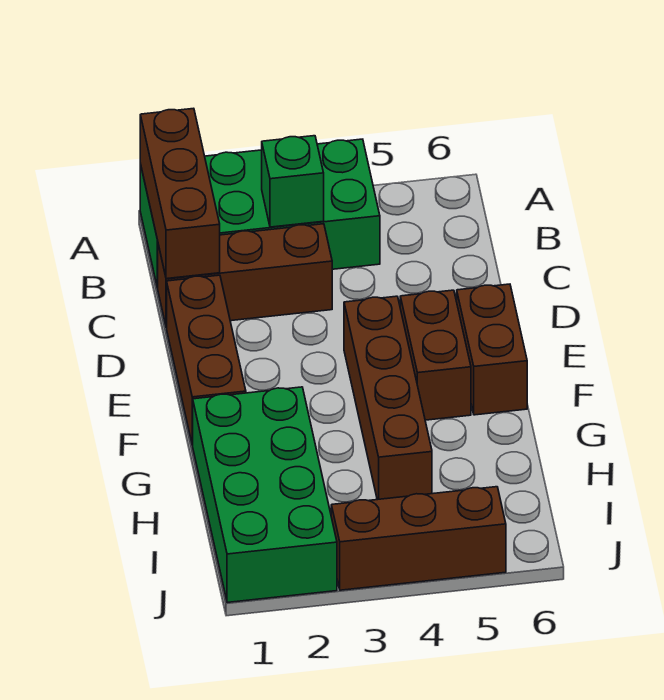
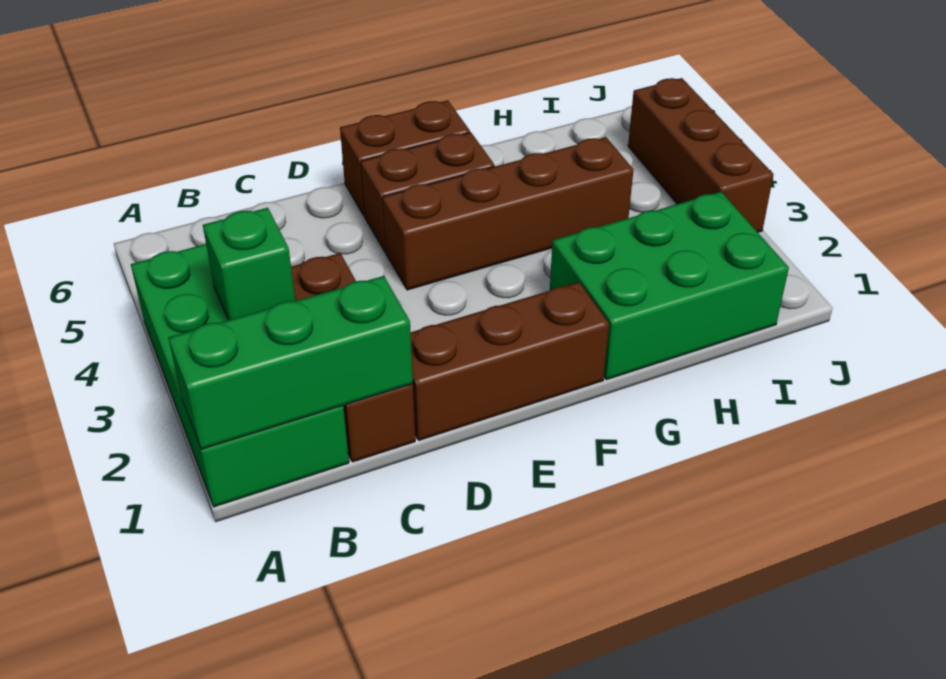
brown brick A1:C1 level 2 -> green brick A1:C1 level 2
green brick G1:J2 level 1 -> green brick G1:I2 level 1

